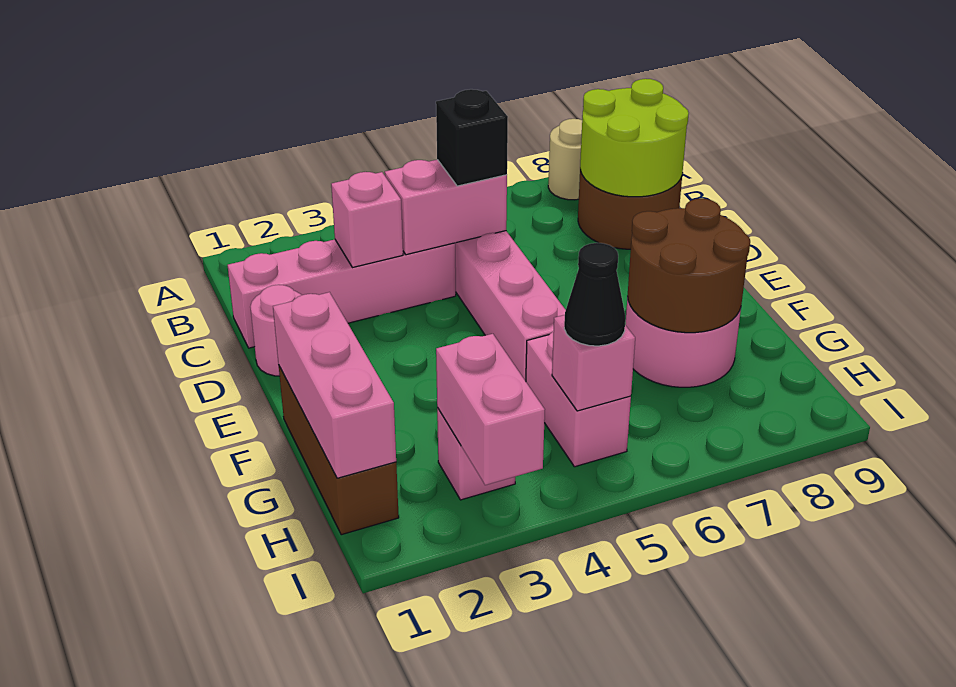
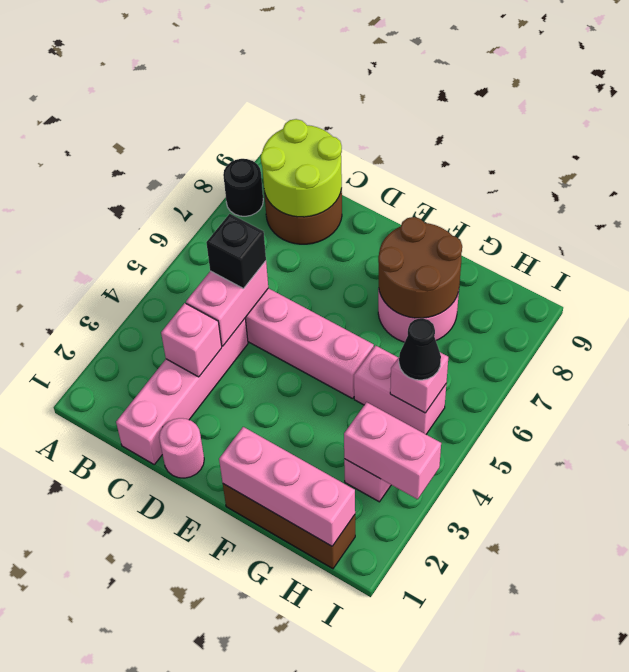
tan round brick A8 level 1 -> black round brick A8 level 1

